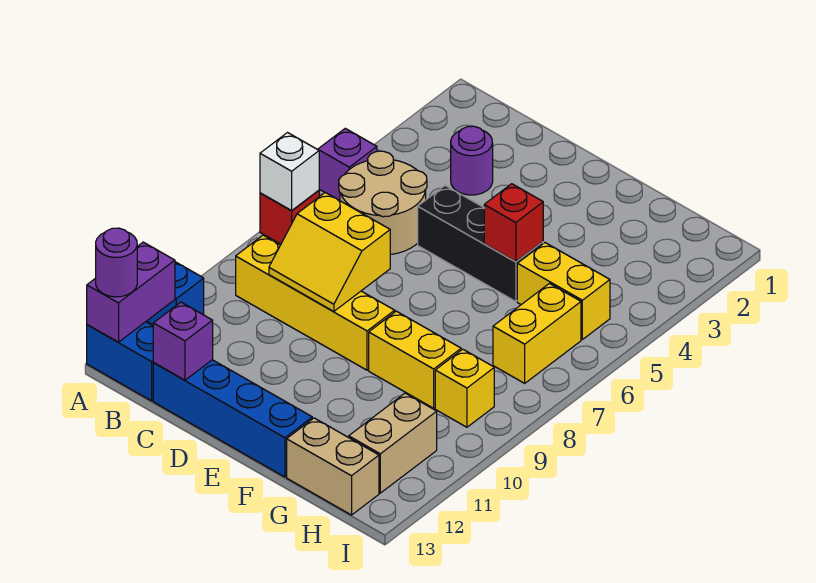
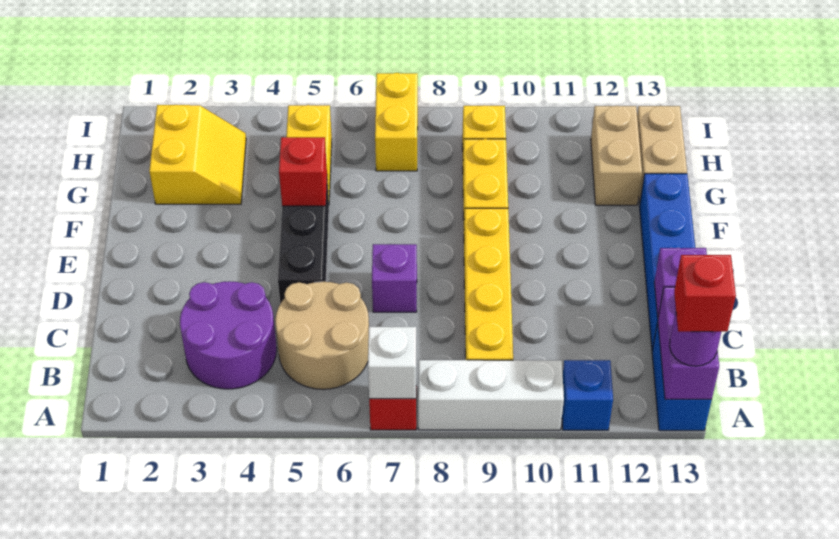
purple brick A5 level 1 -> purple brick D7 level 1
none -> white brick A8:A10 level 1
purple brick A12:A13 level 2 -> purple brick A13:B13 level 2
none -> red brick A13 level 4
purple round brick C3 level 1 -> purple round brick B3:C4 level 1
yellow slope C8:D9 level 2 top 8 -> yellow slope G2:H3 level 1 top 2
yellow brick H6:H7 level 1 -> yellow brick H7:I7 level 1
tan brick H11:H12 level 1 -> tan brick G12:H12 level 1

